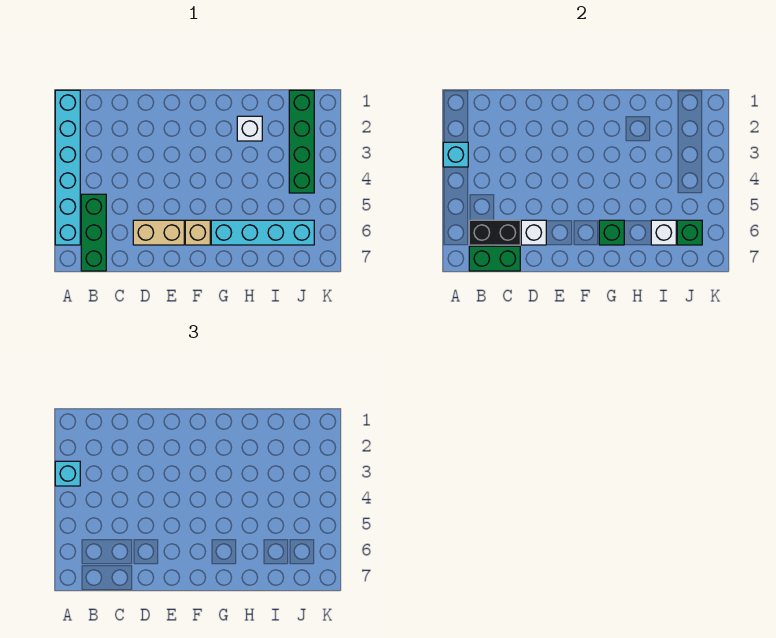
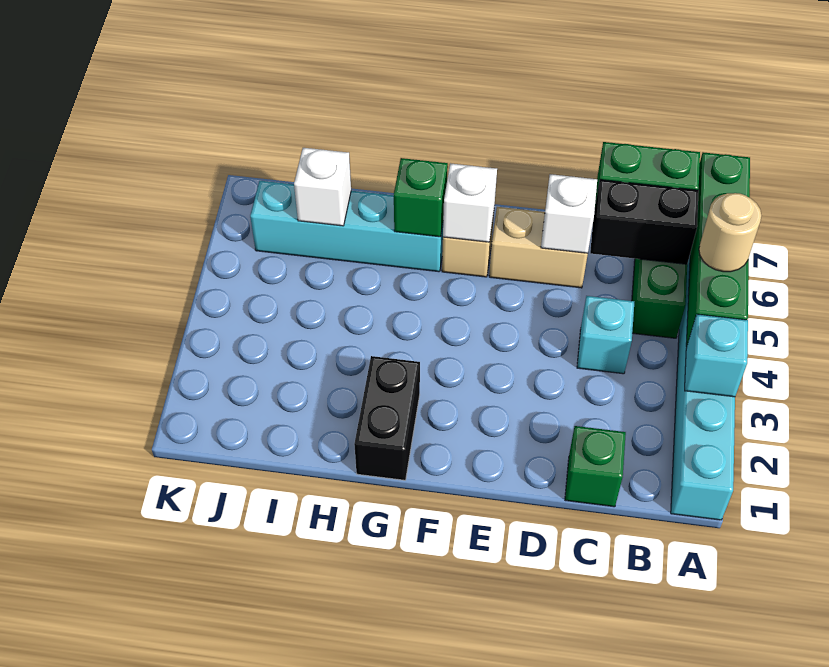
cyan brick A3 level 3 -> cyan brick C4 level 1
none -> tan round brick A5 level 3
none -> black brick G1:G2 level 1
white brick H2 level 1 -> white brick F6 level 2
green brick J1:J4 level 1 -> green brick A4:A7 level 2
green brick J6 level 2 -> green brick C1 level 1

